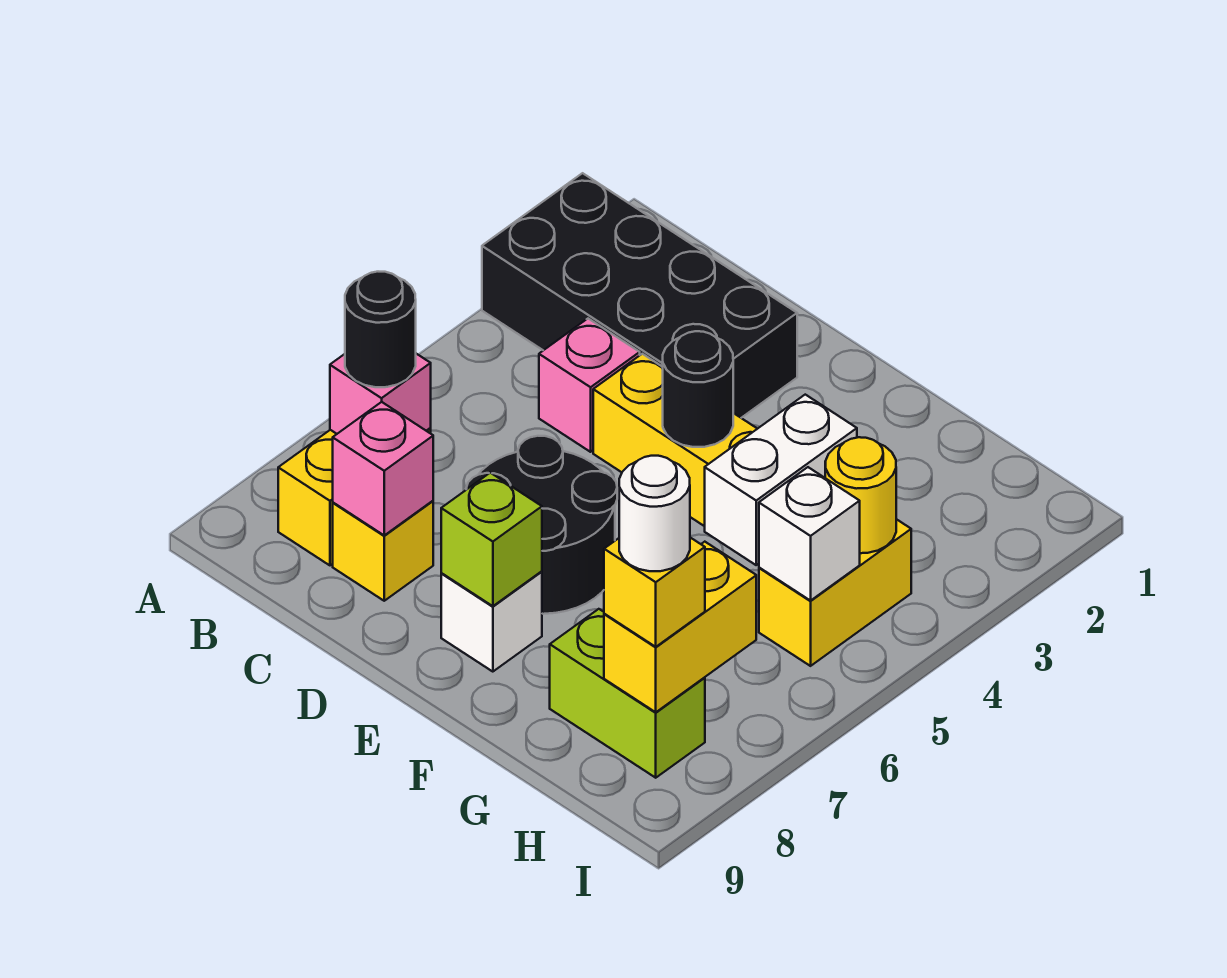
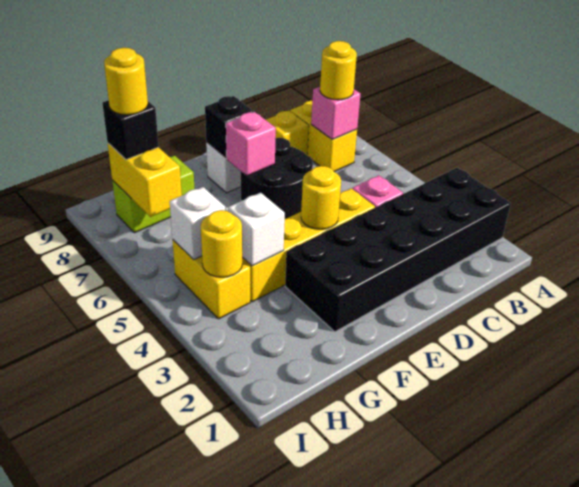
black brick A2:D3 level 1 -> black brick A2:F3 level 1
black round brick B7 level 3 -> yellow round brick B7 level 3
pink brick C8 level 2 -> pink brick E7 level 2
black round brick E4 level 2 -> yellow round brick E4 level 2
lime brick E8 level 2 -> black brick E8 level 2
white brick G4:G5 level 2 -> white brick G4 level 2
yellow brick H8 level 3 -> black brick H8 level 3
white round brick H8 level 4 -> yellow round brick H8 level 4

